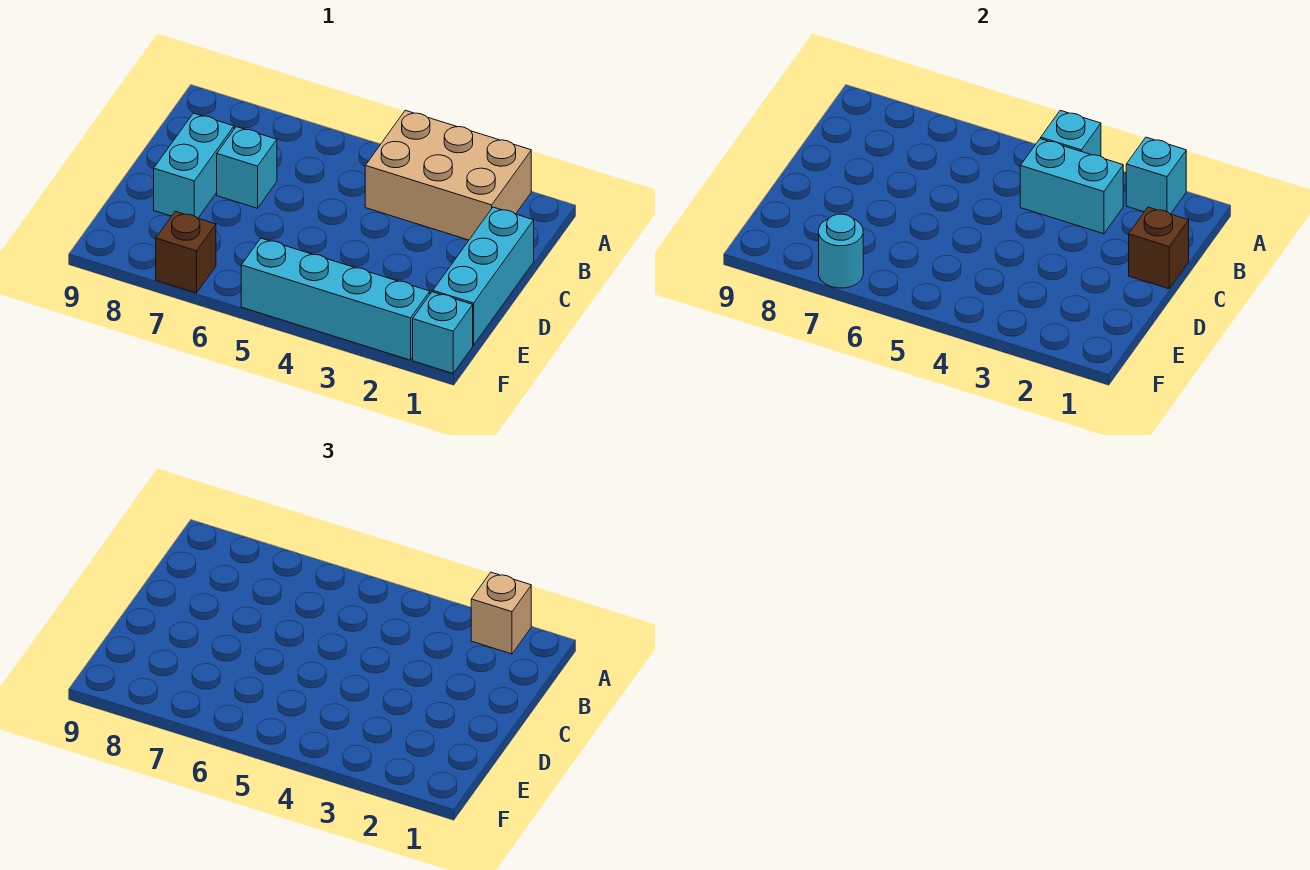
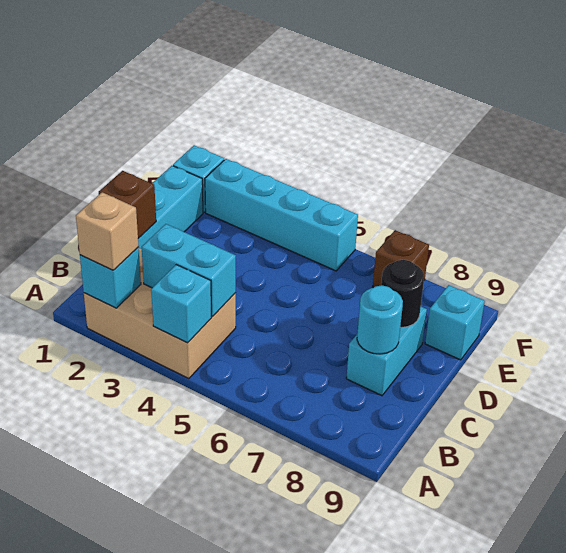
cyan brick C7 level 1 -> cyan brick E9 level 1
none -> black round brick D8 level 2
cyan round brick F7 level 2 -> cyan round brick C8 level 2

